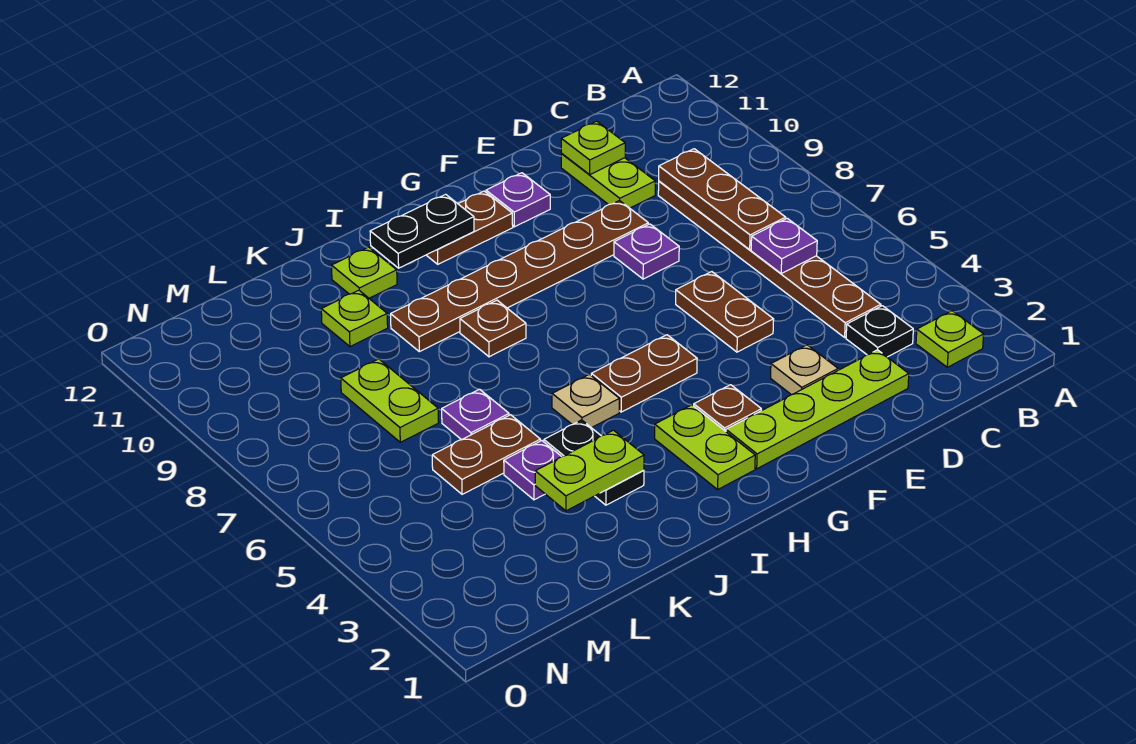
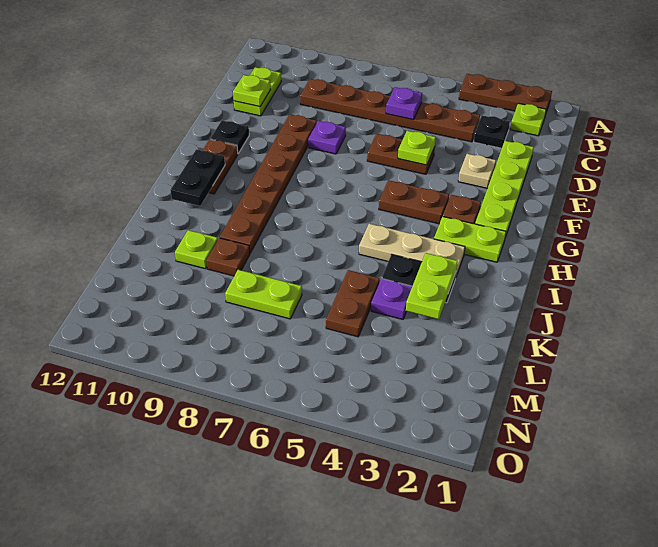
brown plate C7:C9 level 2 -> brown plate A2:A4 level 1
lime plate D10:D11 level 1 -> lime plate C11:D11 level 1
purple plate F11 level 1 -> black plate F11 level 1
brown plate G5:H5 level 1 -> brown plate G4:G5 level 1
tan plate I5 level 1 -> tan plate I3:I5 level 1
brown plate I8 level 1 -> brown plate K9 level 1
lime plate J11 level 1 -> lime plate E5 level 2
purple plate K6 level 1 -> none

